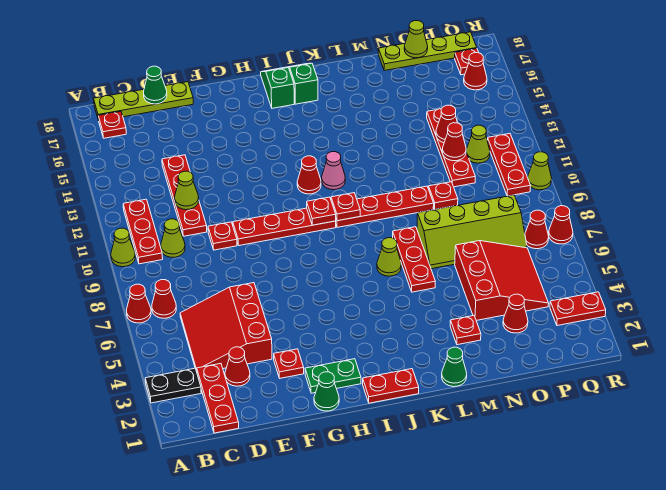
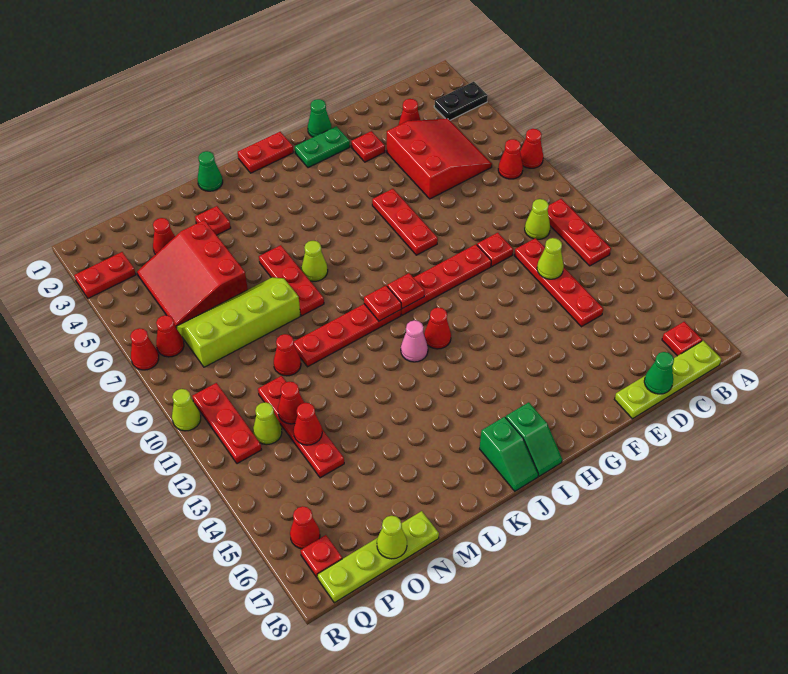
lime cone A10 level 1 -> none
red plate C1:C3 level 1 -> red plate G6:G8 level 1
red plate N10 level 1 -> red cone N10 level 1

